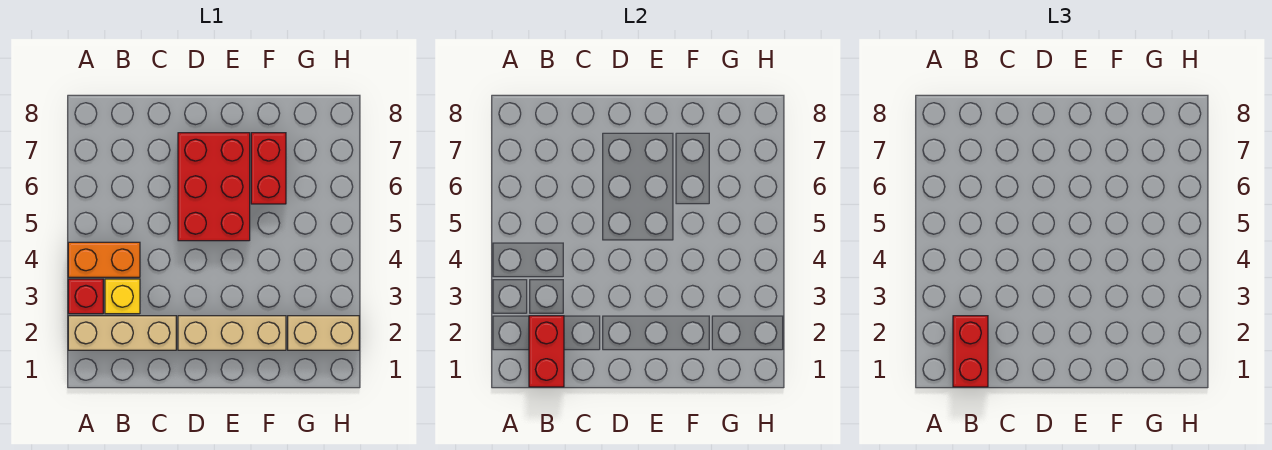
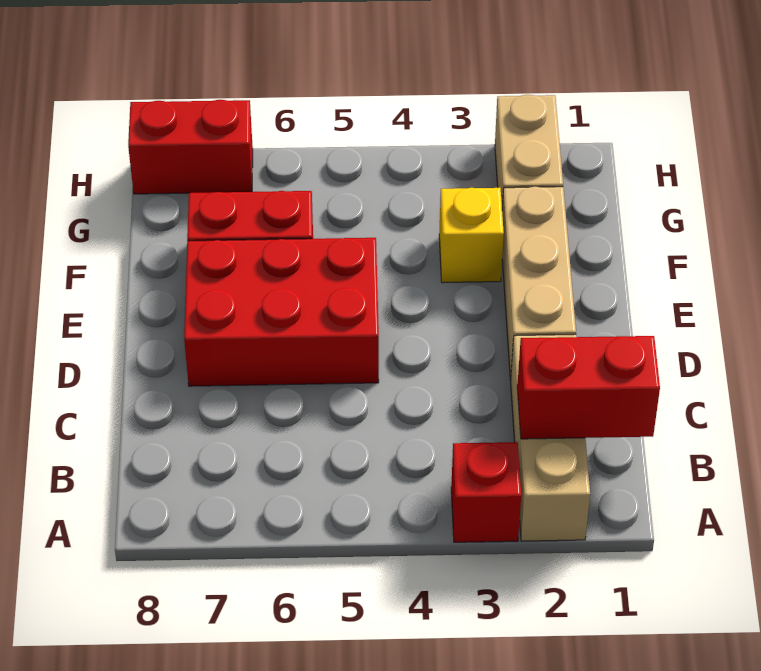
orange brick A4:B4 level 1 -> none
red brick B1:B2 level 3 -> red brick H7:H8 level 1
yellow brick B3 level 1 -> yellow brick F3 level 1

